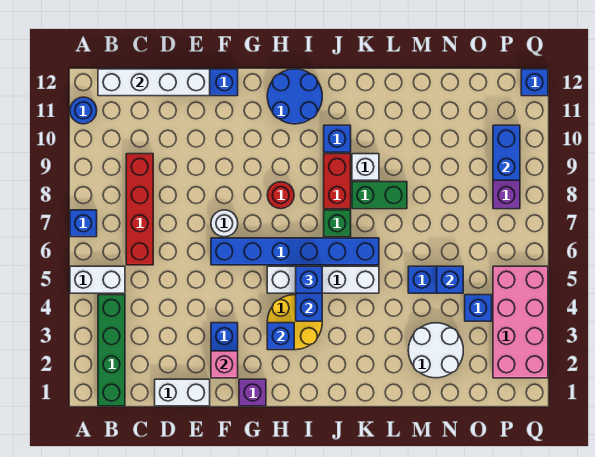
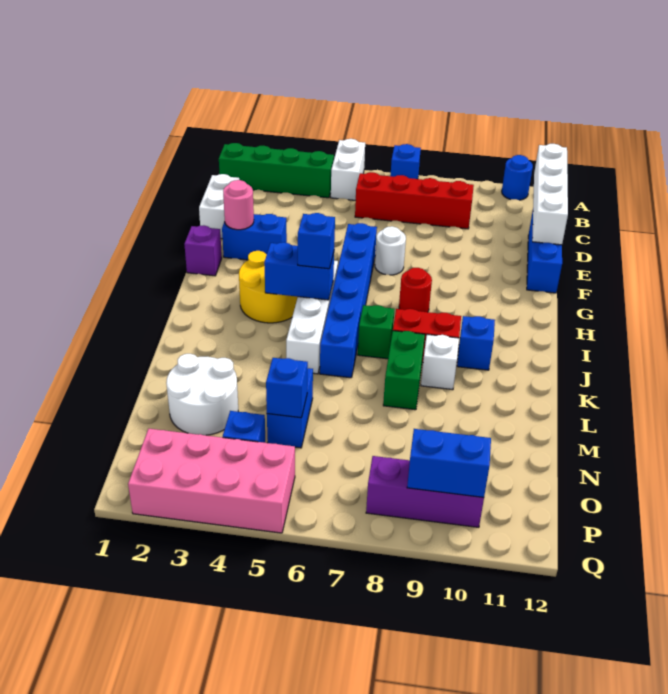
pink brick F2 level 2 -> pink round brick F2 level 2
blue brick H3 level 2 -> none
blue round brick H11:I12 level 1 -> none
blue brick Q12 level 1 -> none

